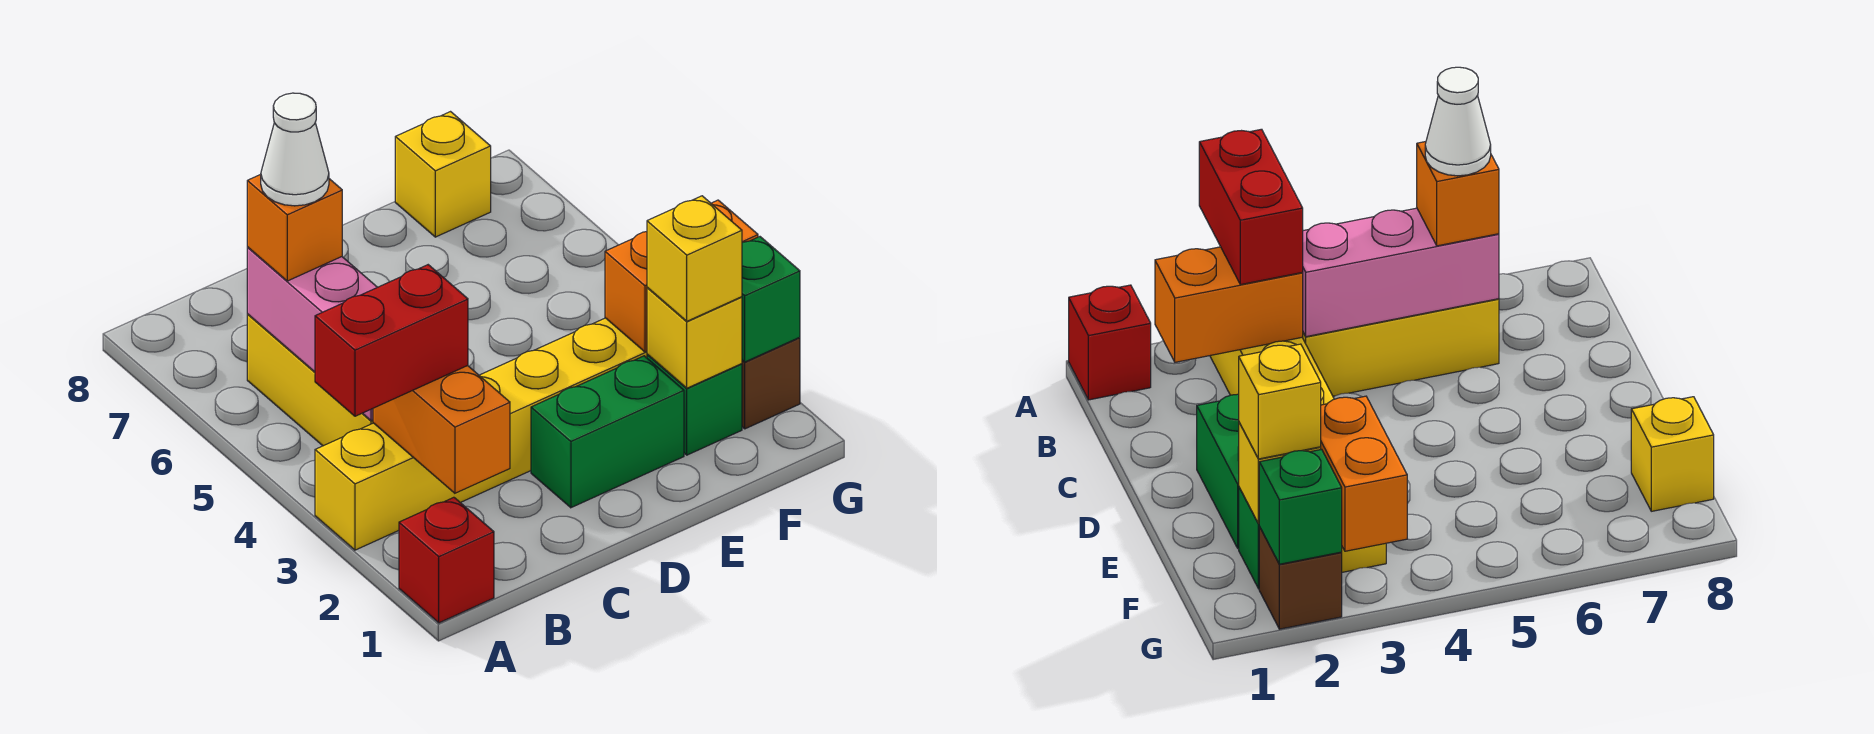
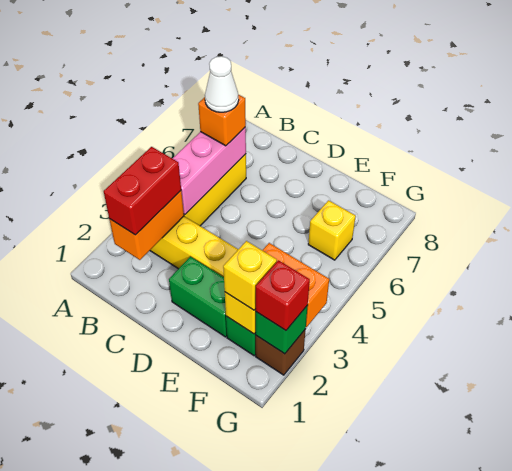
red brick A1 level 1 -> red brick G2 level 3
red brick A3:B3 level 3 -> red brick B2:B3 level 3
yellow brick F8 level 1 -> yellow brick F6 level 1

